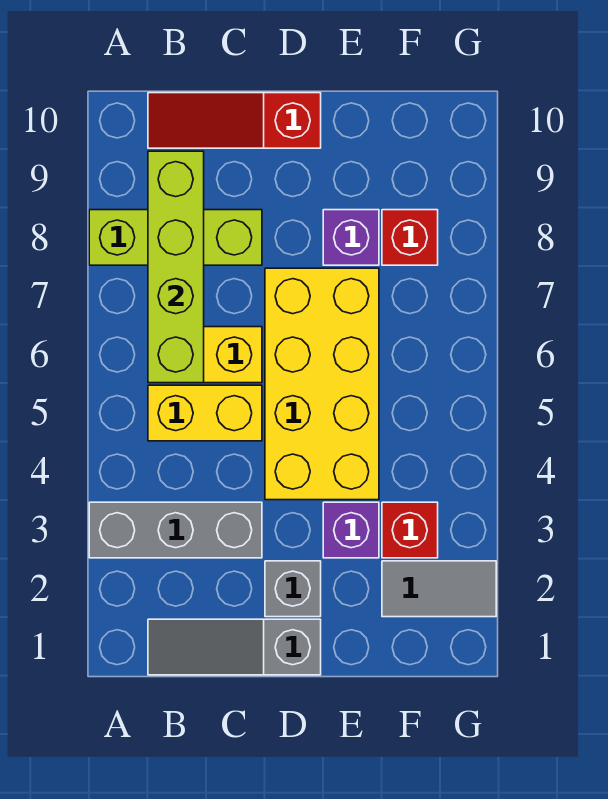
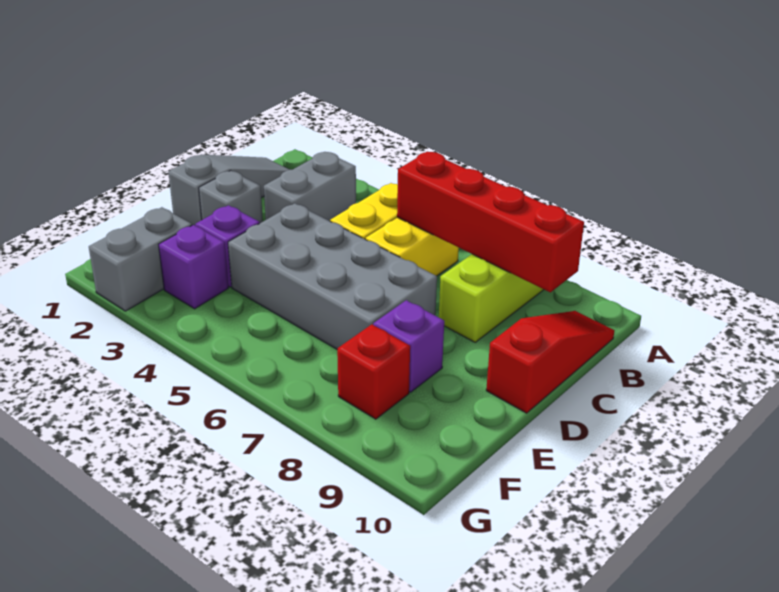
grey brick A3:C3 level 1 -> grey brick B3:C3 level 1
lime brick B6:B9 level 2 -> red brick B6:B9 level 2
yellow brick D4:E7 level 1 -> grey brick D4:E7 level 1
grey tile F2:G2 level 1 -> grey brick F2:G2 level 1
red brick F3 level 1 -> purple brick F3 level 1

